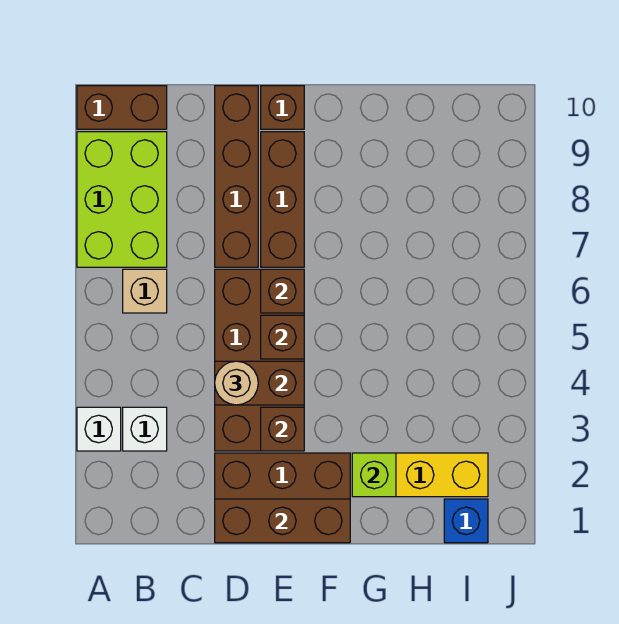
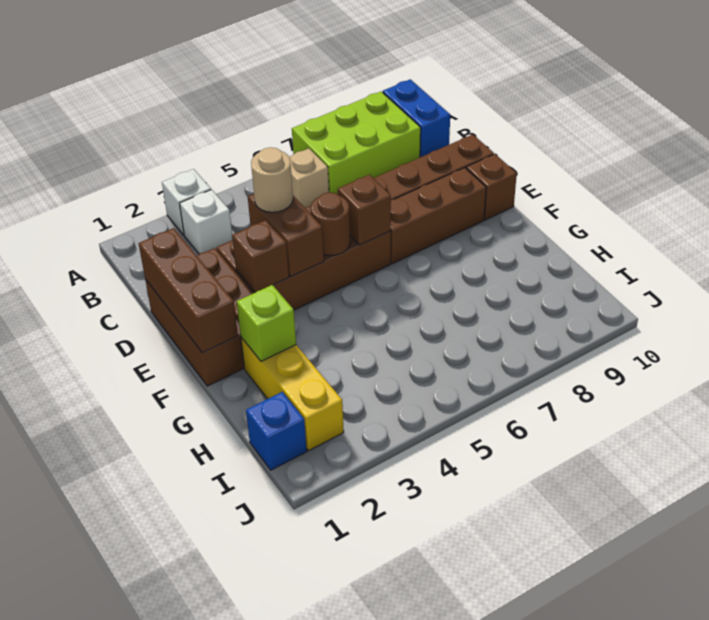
brown brick A10:B10 level 1 -> blue brick A10:B10 level 1
brown brick E5 level 2 -> brown round brick E5 level 2

